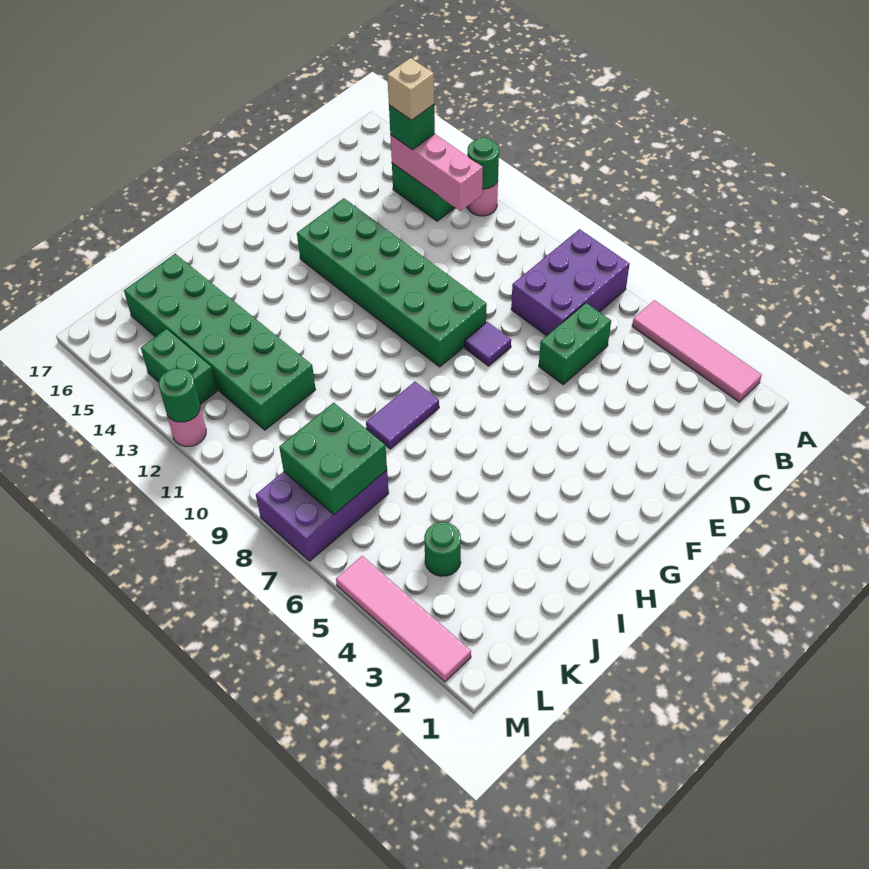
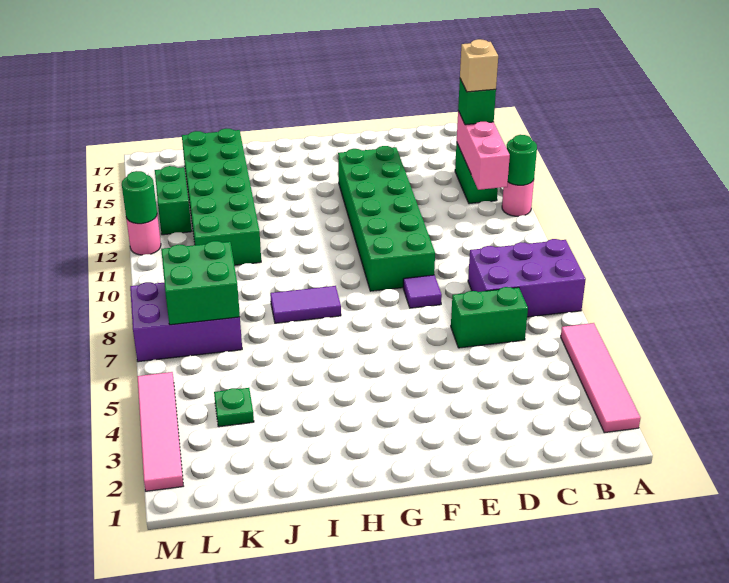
green round brick K4 level 1 -> green plate K4 level 1

